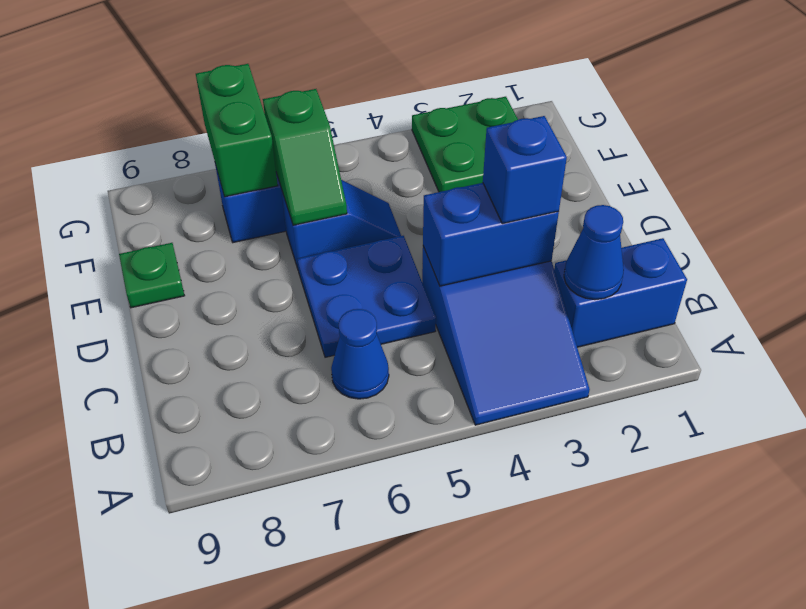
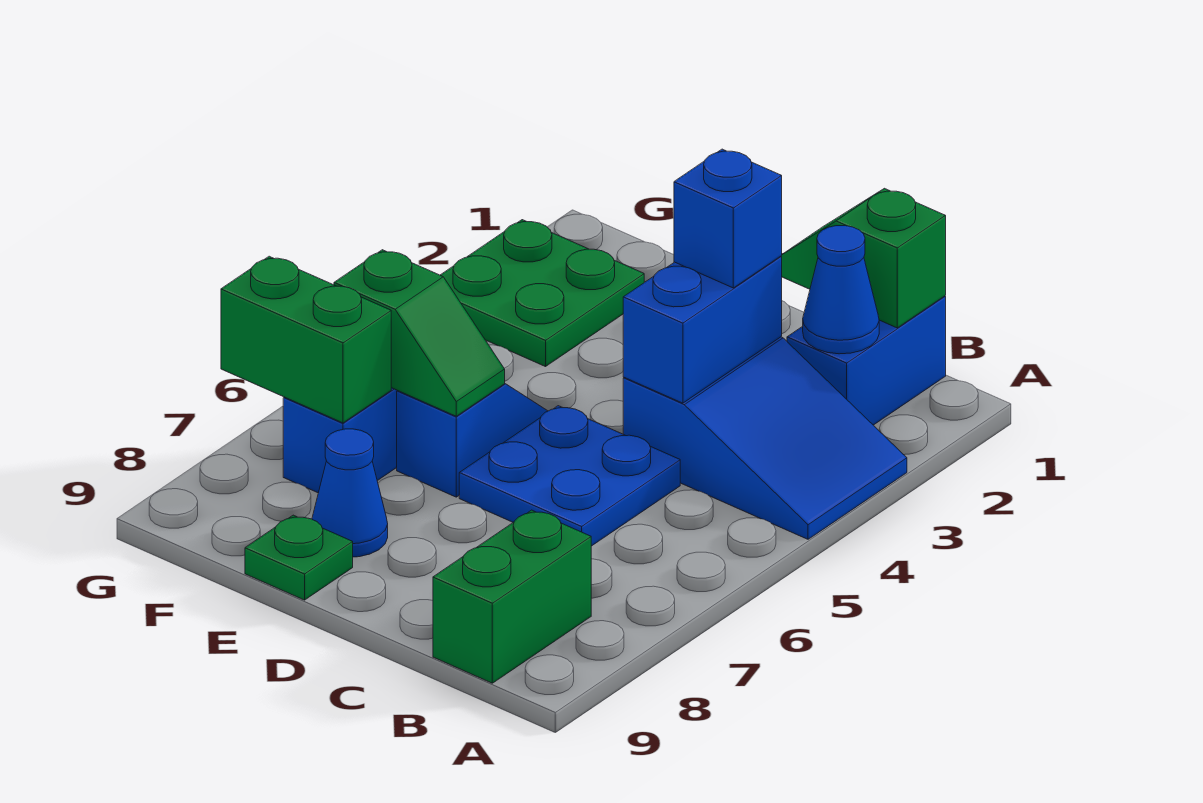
none -> green slope B1:C1 level 2 top B
blue cone B6 level 1 -> blue cone E8 level 1
none -> green brick B8:B9 level 1

